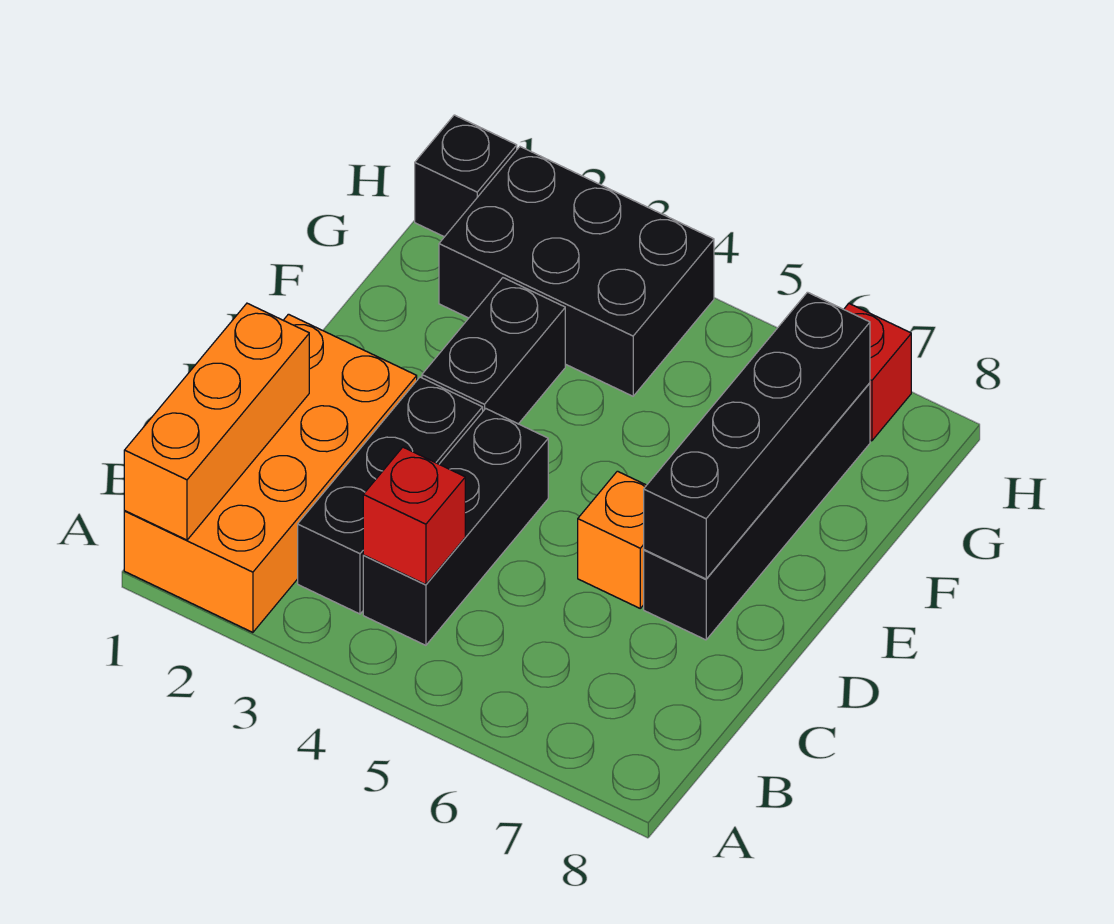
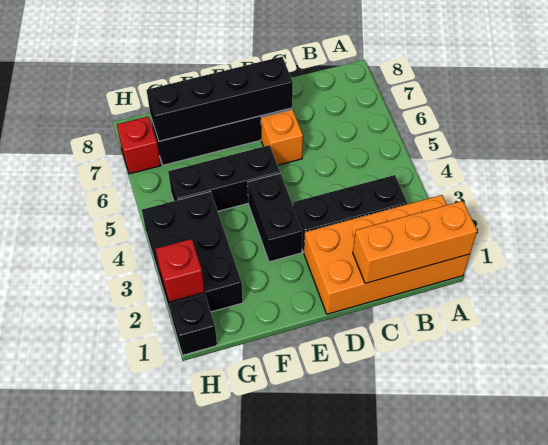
black brick B4:D4 level 1 -> black brick E5:G5 level 1
red brick B4 level 2 -> red brick H2 level 2
black brick E3:F3 level 1 -> black brick E3:E4 level 1

